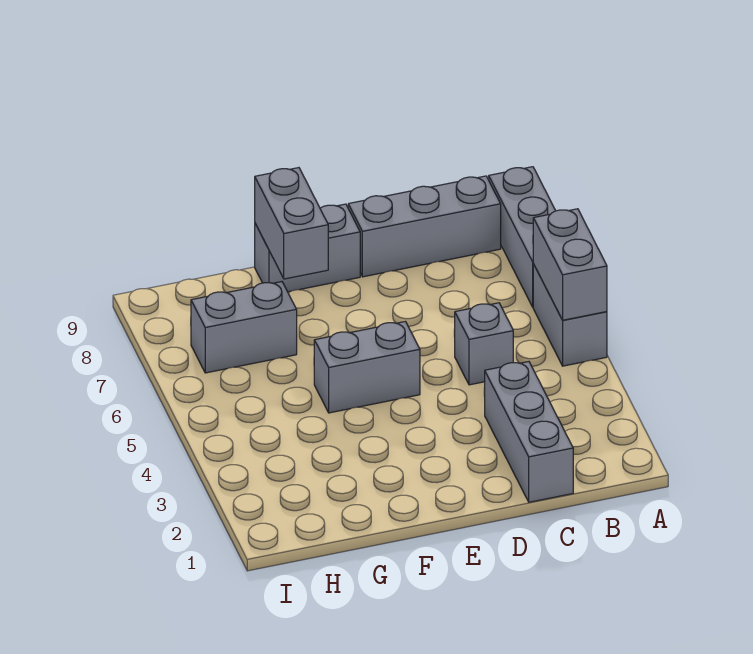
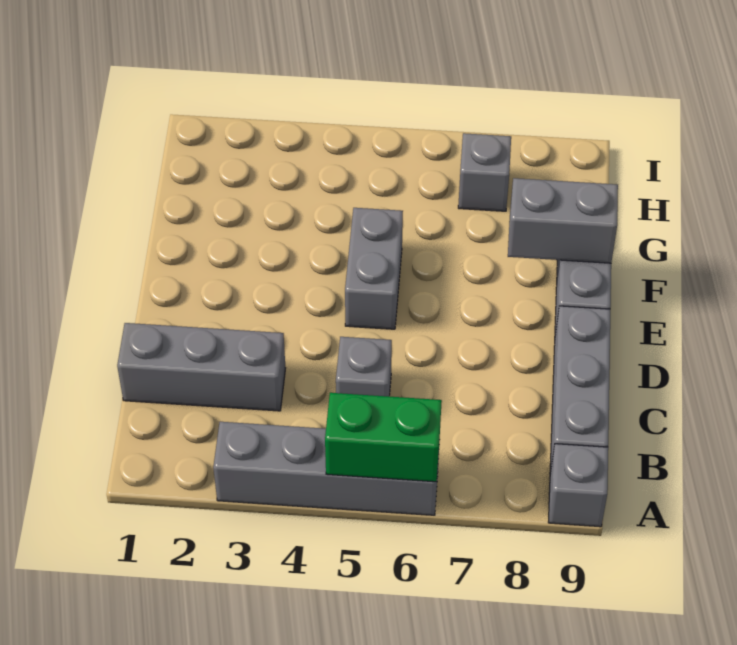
grey brick A5:A6 level 1 -> grey brick A3:A6 level 1
grey brick A5:A6 level 2 -> green brick A5:A6 level 2
grey brick A7:A9 level 1 -> grey brick A9 level 1
grey brick G7:H7 level 1 -> grey brick H7 level 1

